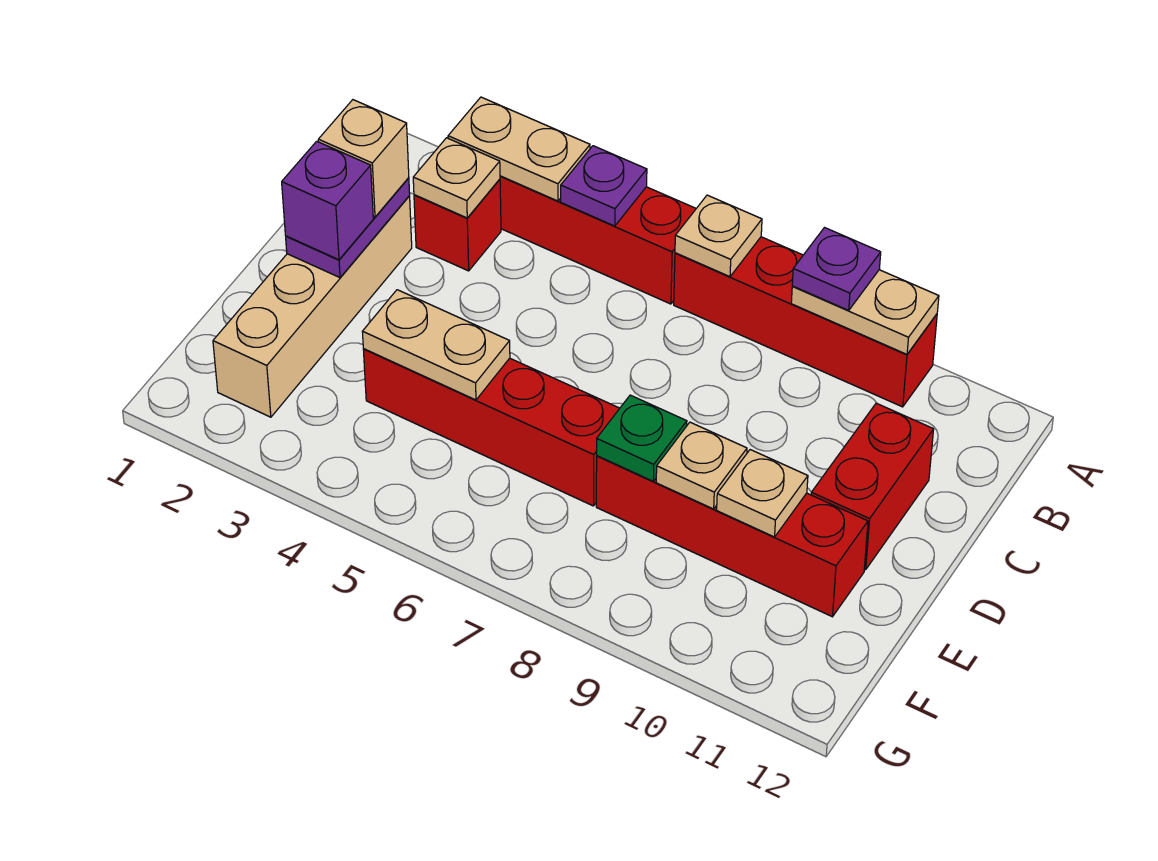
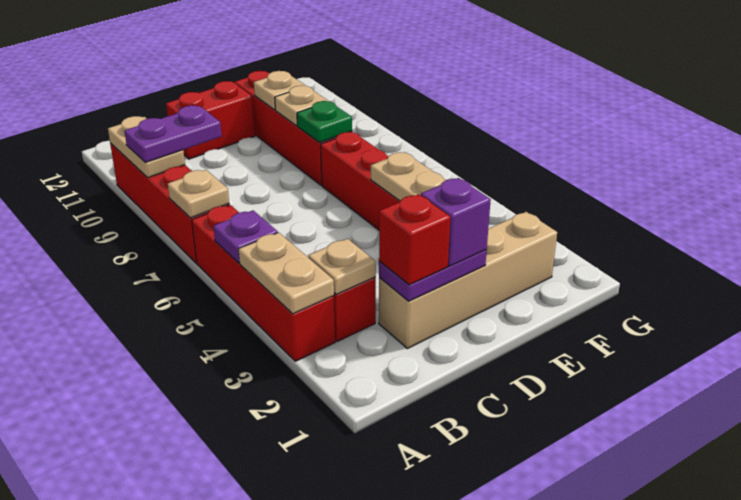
purple plate A9 level 3 -> purple plate A9:B9 level 3
tan brick C2 level 3 -> red brick C2 level 3

